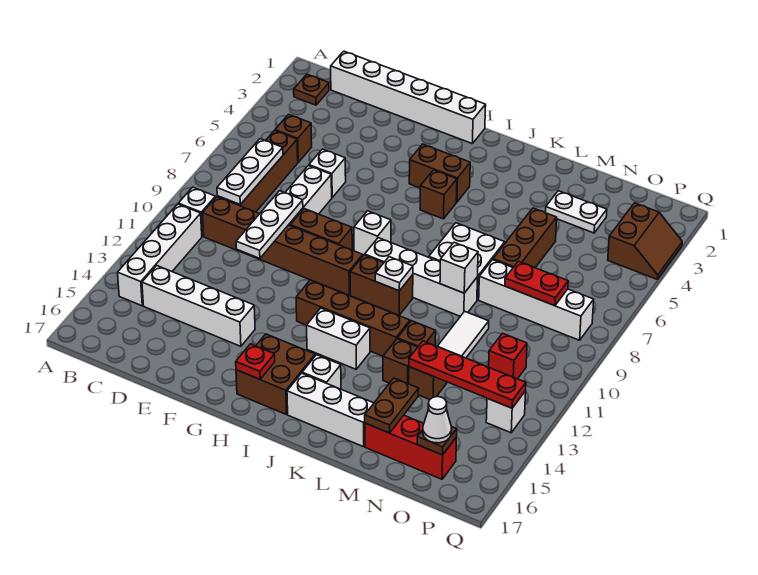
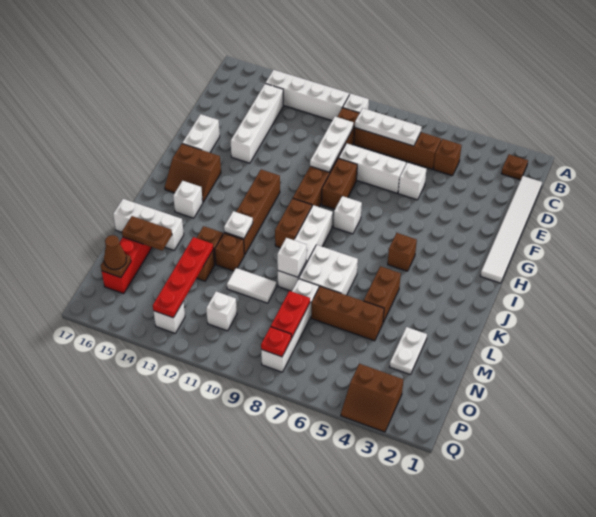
white brick C1:H1 level 1 -> white tile C1:H1 level 1
white plate E9:E11 level 2 -> white plate D10:F10 level 2
brown brick H4:I4 level 1 -> brown brick K5:L5 level 1
brown brick H15:I16 level 1 -> brown slope H15:I16 level 1 top H
red plate H16 level 2 -> red plate P8 level 2
white brick I13:J13 level 1 -> white brick F16:G16 level 1
white plate J10 level 2 -> white plate K12 level 2
white brick J16:L16 level 1 -> white brick L15:L17 level 1
red brick O11 level 1 -> white brick O11 level 1
white cone O16 level 3 -> brown cone O16 level 3

